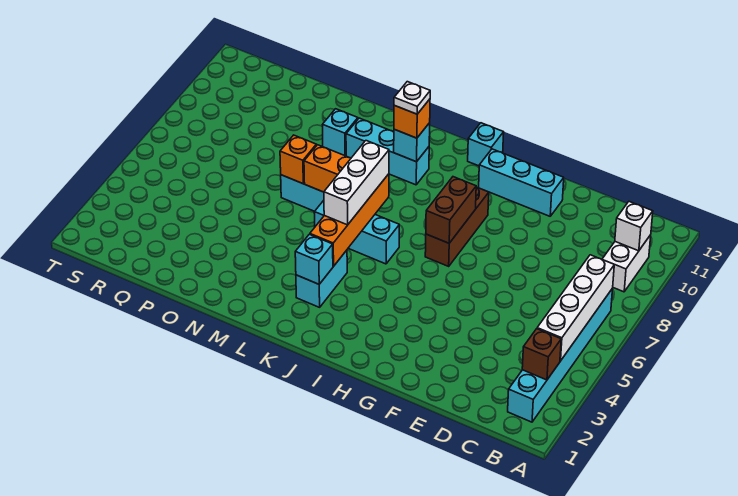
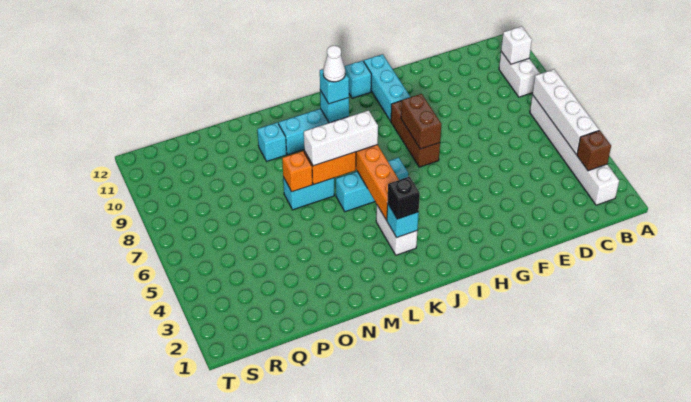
cyan brick B2:B7 level 1 -> white brick B2:B7 level 1
cyan brick F11:H11 level 1 -> cyan brick H10:H12 level 1
cyan brick K3:K4 level 1 -> white brick K3:K4 level 1
none -> black brick K3 level 3
white brick K5:K7 level 3 -> white brick K7:M7 level 3
orange brick K10 level 3 -> cyan brick K10 level 3
white plate K10 level 4 -> white cone K10 level 4

